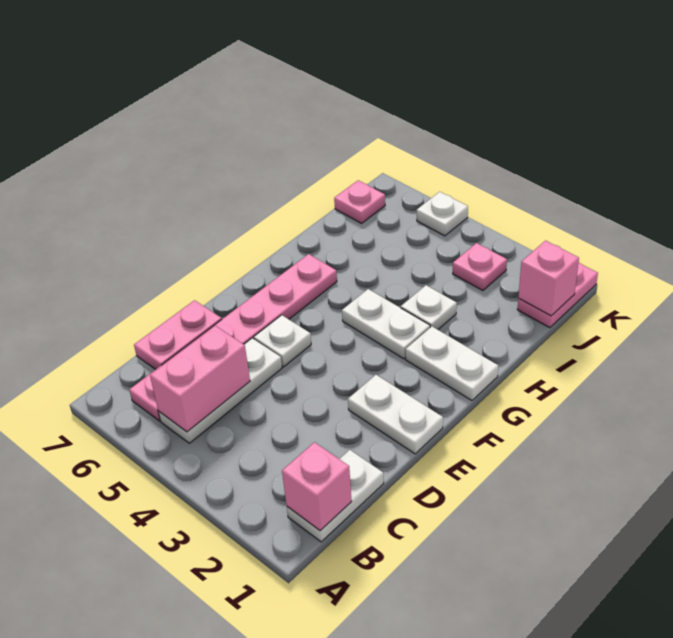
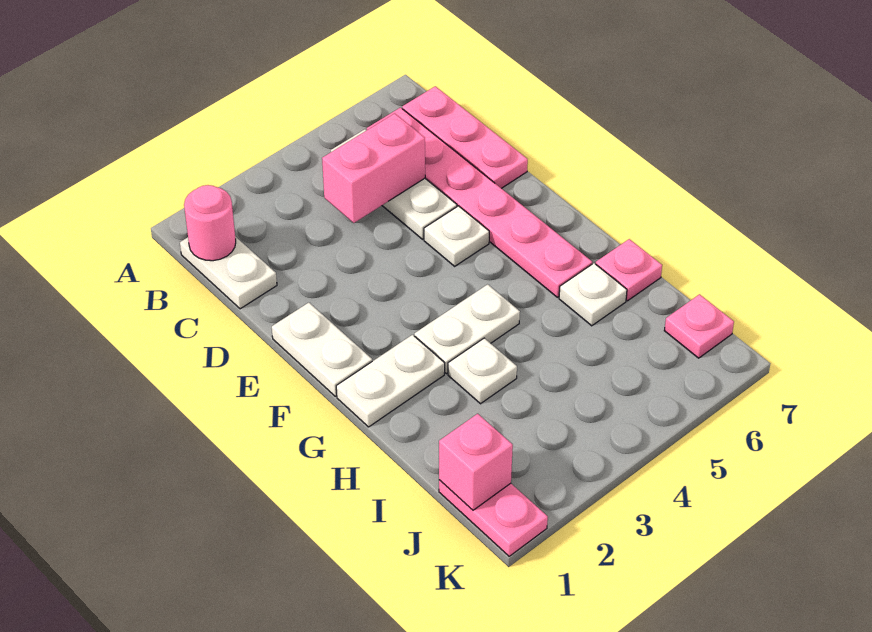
pink brick B1 level 2 -> pink round brick B1 level 2
pink brick B5:C5 level 2 -> pink brick C4:C5 level 2
pink plate C7:D7 level 1 -> pink plate B7:D7 level 1
white plate E1:E2 level 1 -> white plate E1:F1 level 1
pink plate J3 level 1 -> pink plate H7 level 1
white plate K5 level 1 -> white plate H6 level 1

